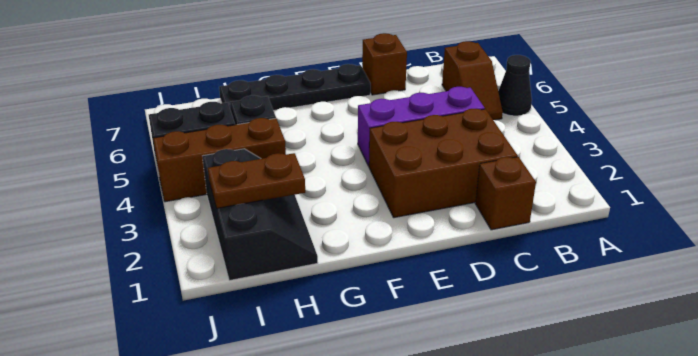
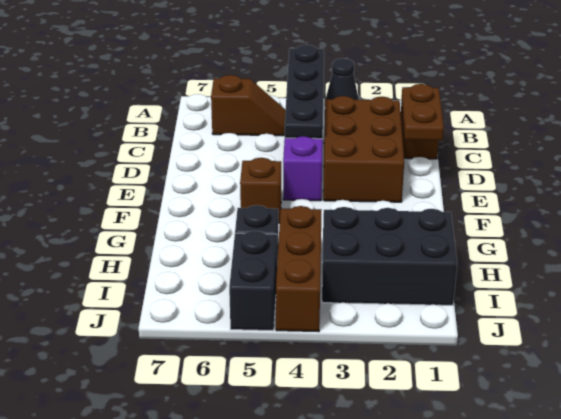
black cone A5 level 1 -> black cone A3 level 1
brown brick D7 level 1 -> brown brick F5 level 1
black plate E7:H7 level 1 -> black plate A4:D4 level 2
black slope H1:I3 level 1 top I -> black brick H1:I3 level 1
brown plate H2:I2 level 2 -> brown plate C1:D1 level 2

